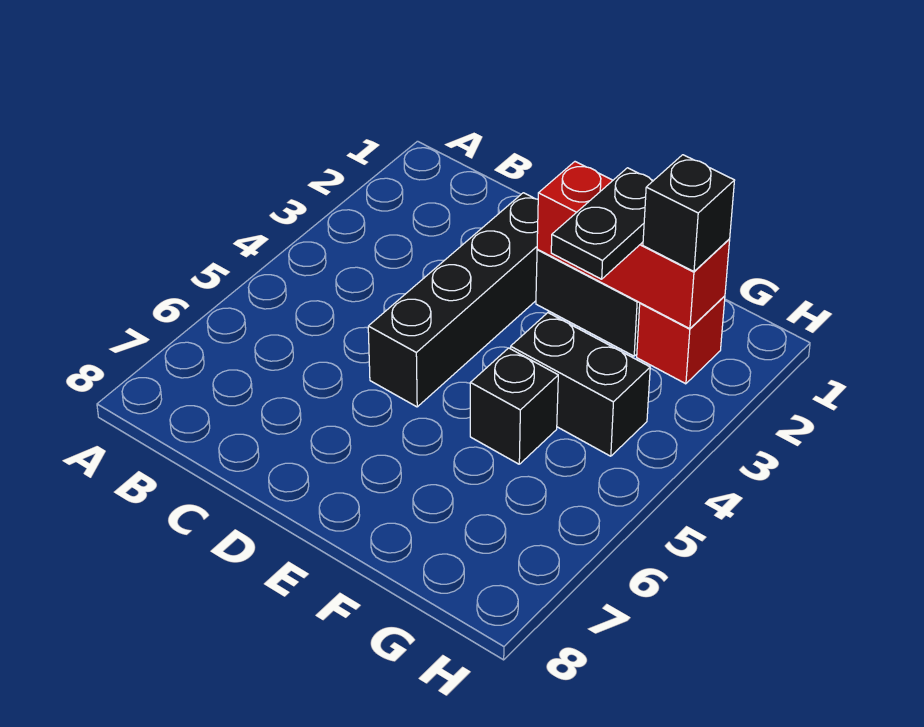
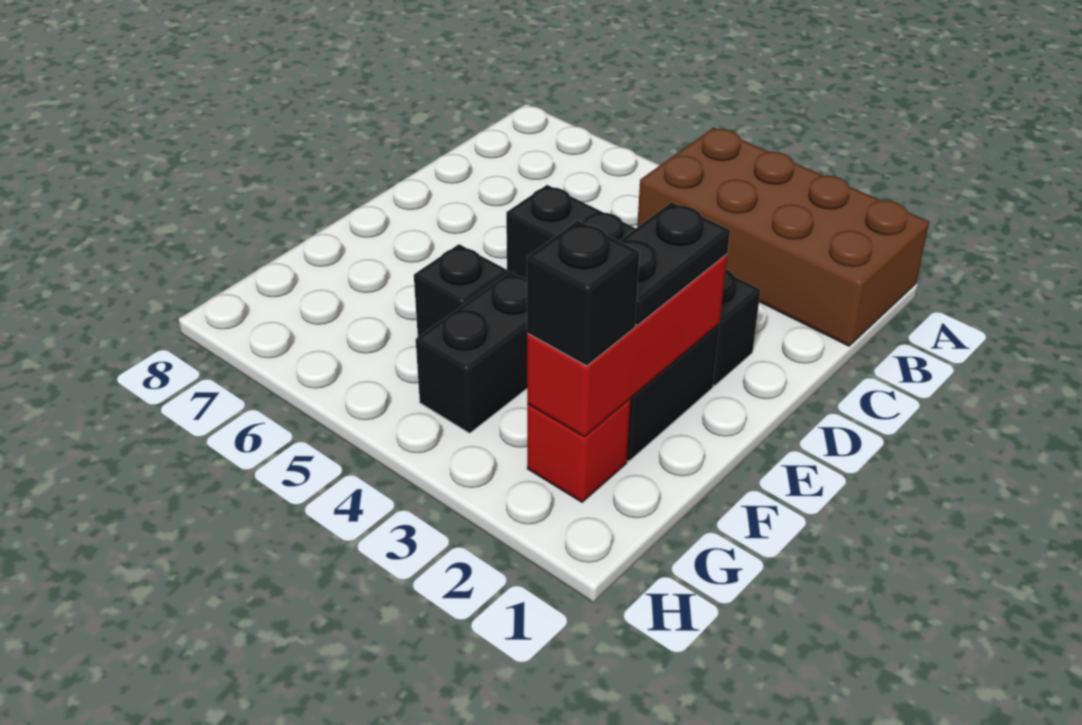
none -> brown brick A1:B4 level 1
black plate F2:F3 level 3 -> black plate E2:F2 level 3

